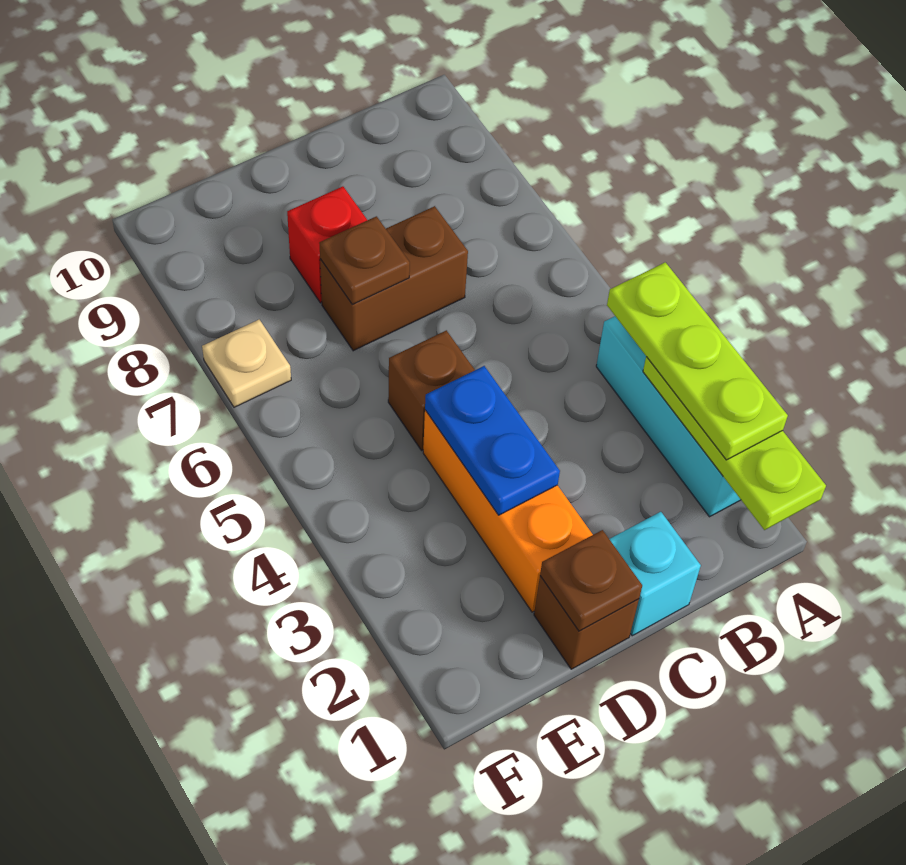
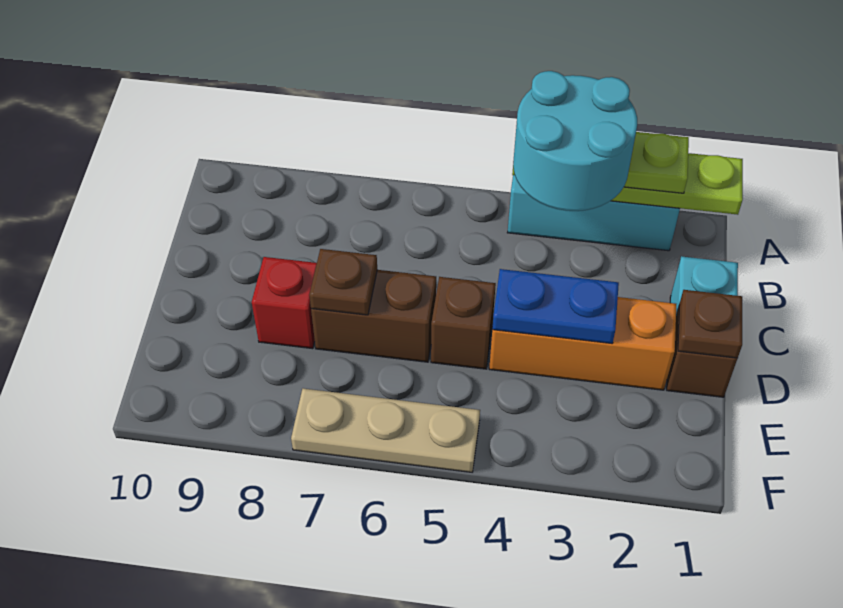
none -> cyan round brick A3:B4 level 4
brown brick C7:D7 level 1 -> brown brick D6:D7 level 1
tan plate F7 level 1 -> tan plate F5:F7 level 1

